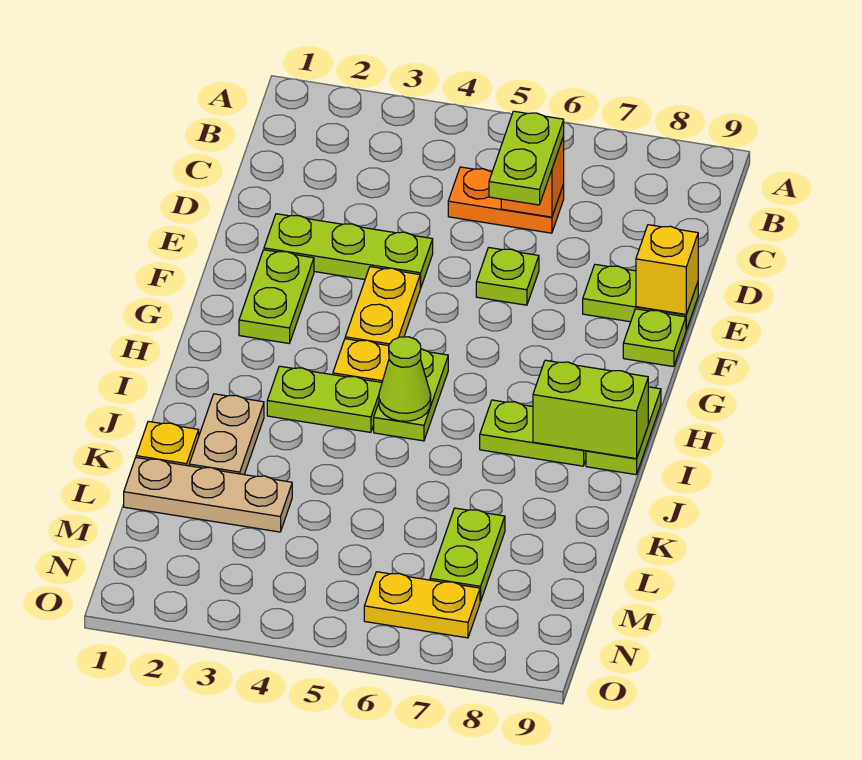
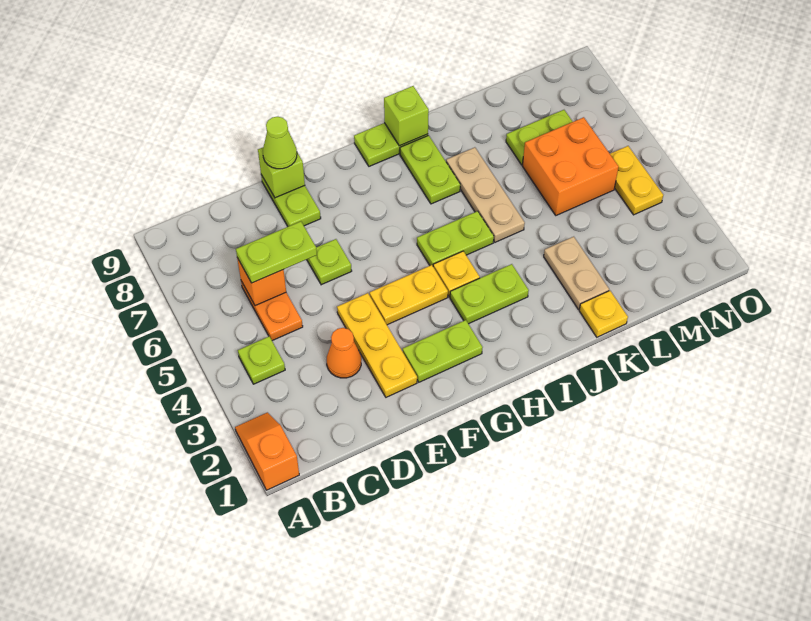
none -> orange slope A1:A2 level 1 top 1
none -> orange cone D3 level 1
lime plate E2:E4 level 1 -> yellow plate E2:E4 level 1
yellow brick E9 level 2 -> lime brick E9 level 2
lime plate F9 level 1 -> lime plate B4 level 1
lime plate I3:I4 level 1 -> lime plate H3:I3 level 1
lime cone I5 level 2 -> lime cone E9 level 3
lime brick I8:I9 level 2 -> lime brick I9 level 2
tan plate J2:K2 level 1 -> tan plate K2:K3 level 1
tan plate L1:L3 level 1 -> tan plate J5:J7 level 1
none -> orange brick L5:M6 level 1
yellow plate N6:N7 level 1 -> yellow plate N4:N5 level 1

